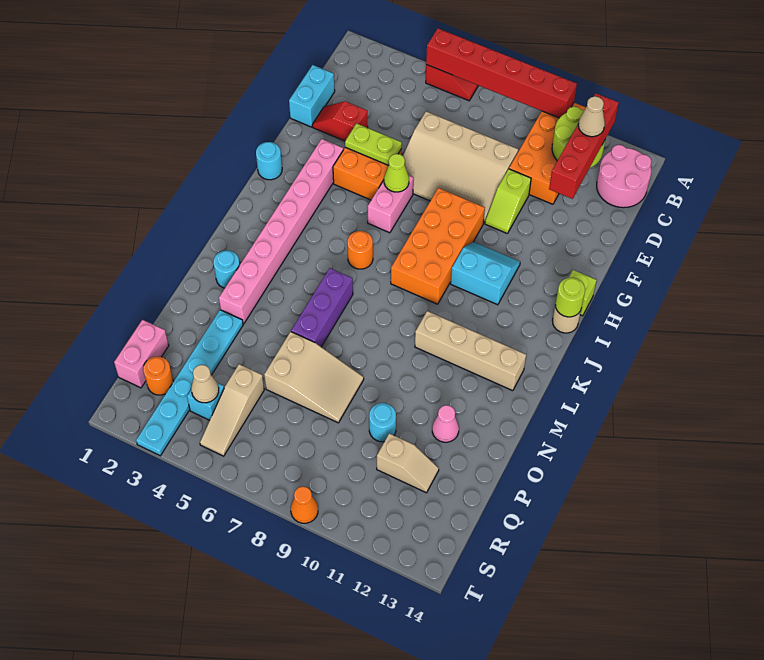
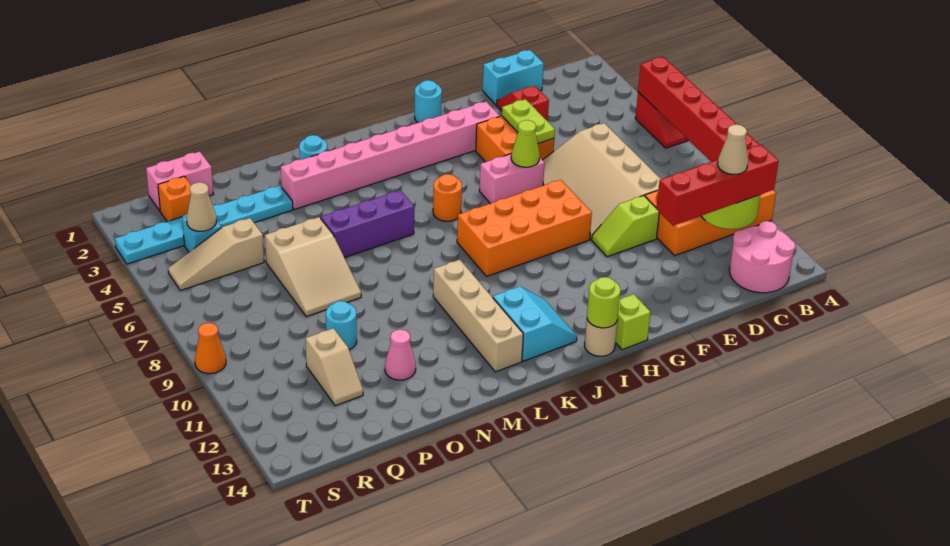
cyan slope H10:I11 level 1 top I -> cyan slope J12:K13 level 1 top K
orange round brick R2 level 1 -> orange brick R2 level 1

